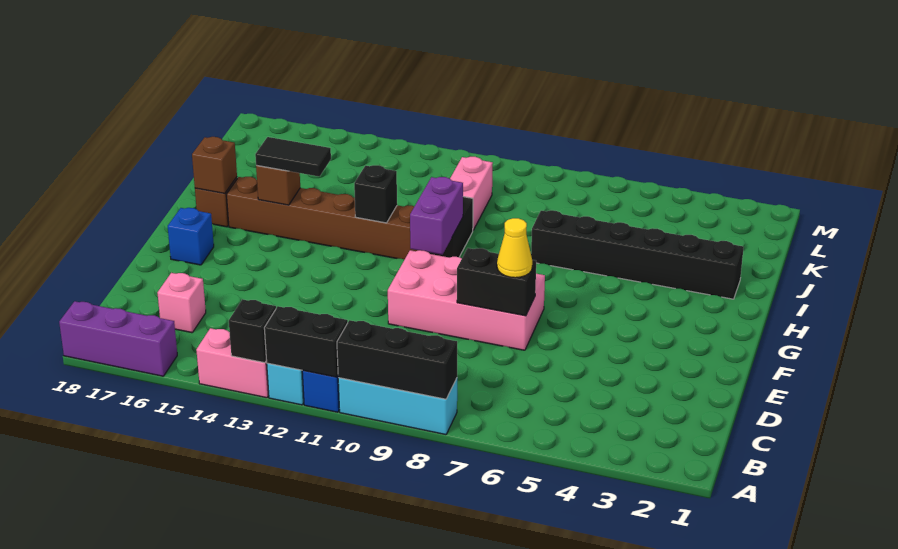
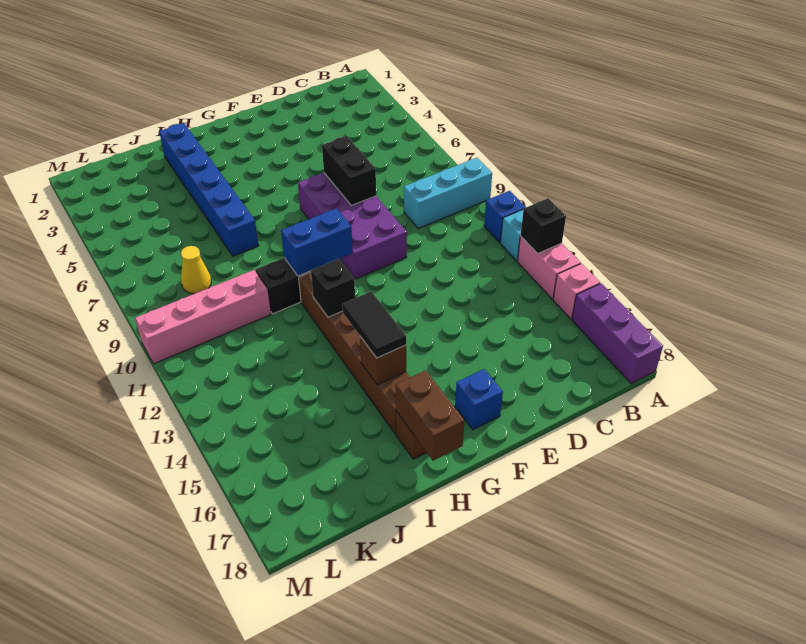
cyan brick A8:A10 level 1 -> cyan brick A9:C9 level 1
black brick A8:A10 level 2 -> none
black brick A11:A12 level 2 -> none
pink brick C16 level 1 -> pink brick A15 level 1
pink brick E7:F10 level 1 -> purple brick E7:F10 level 1
yellow cone E7 level 3 -> yellow cone K8 level 1
purple brick G10:H10 level 2 -> blue brick G10:H10 level 2
brown brick H17 level 2 -> brown brick H17:H18 level 2
black brick I2:I7 level 1 -> blue brick I2:I7 level 1
pink brick J10:K10 level 1 -> pink brick J10:M10 level 1

